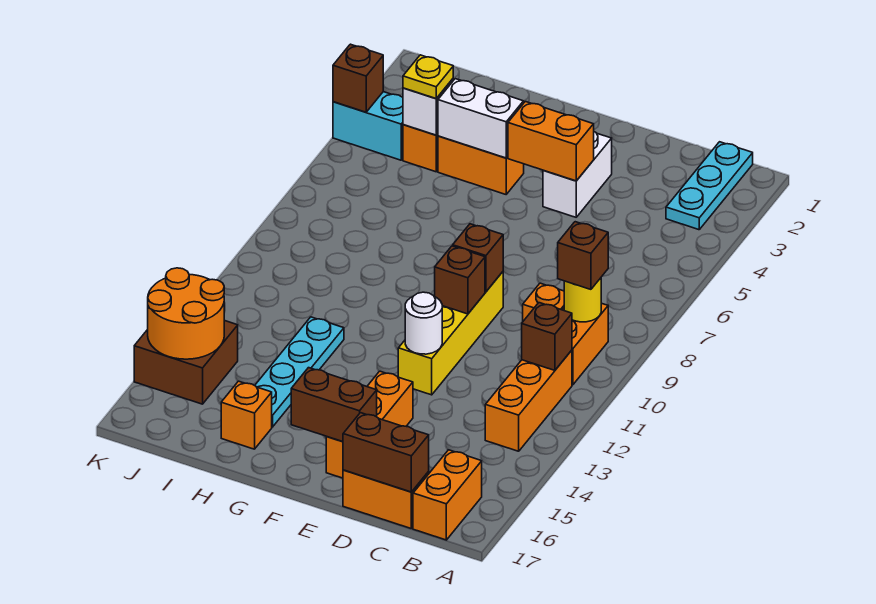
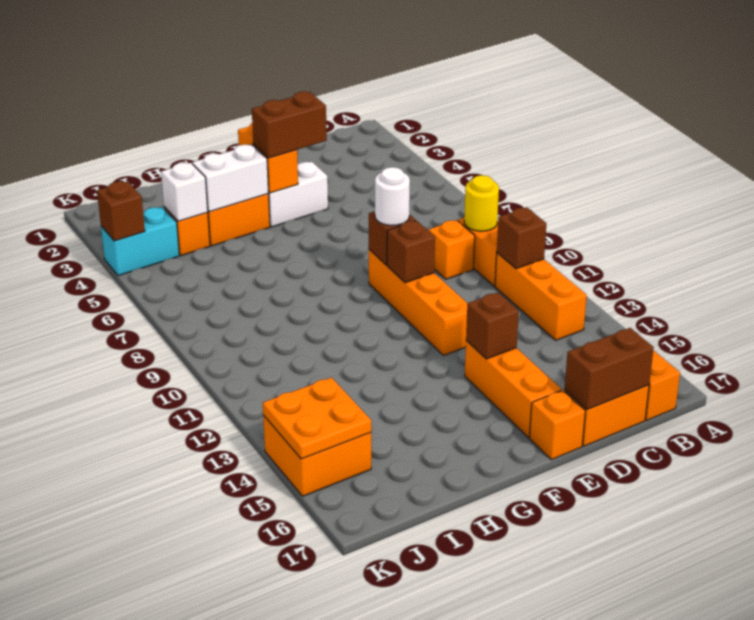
cyan plate B1:B3 level 1 -> none
brown brick B9 level 3 -> brown brick E14 level 2
white brick E3:E4 level 1 -> white brick E4:F4 level 1
orange brick E4:F4 level 2 -> orange brick F3:F4 level 2
yellow brick E9:E12 level 1 -> orange brick E9:E12 level 1
white round brick E12 level 2 -> white round brick E9 level 3
brown brick E16:F16 level 2 -> brown brick E4:F4 level 3
cyan plate H12:H15 level 1 -> none
orange brick H16 level 1 -> orange brick E17 level 1
yellow plate I4 level 3 -> none
brown brick J14:K15 level 1 -> orange brick J14:K15 level 1
orange round brick J14:K15 level 2 -> orange plate J14:K15 level 2

